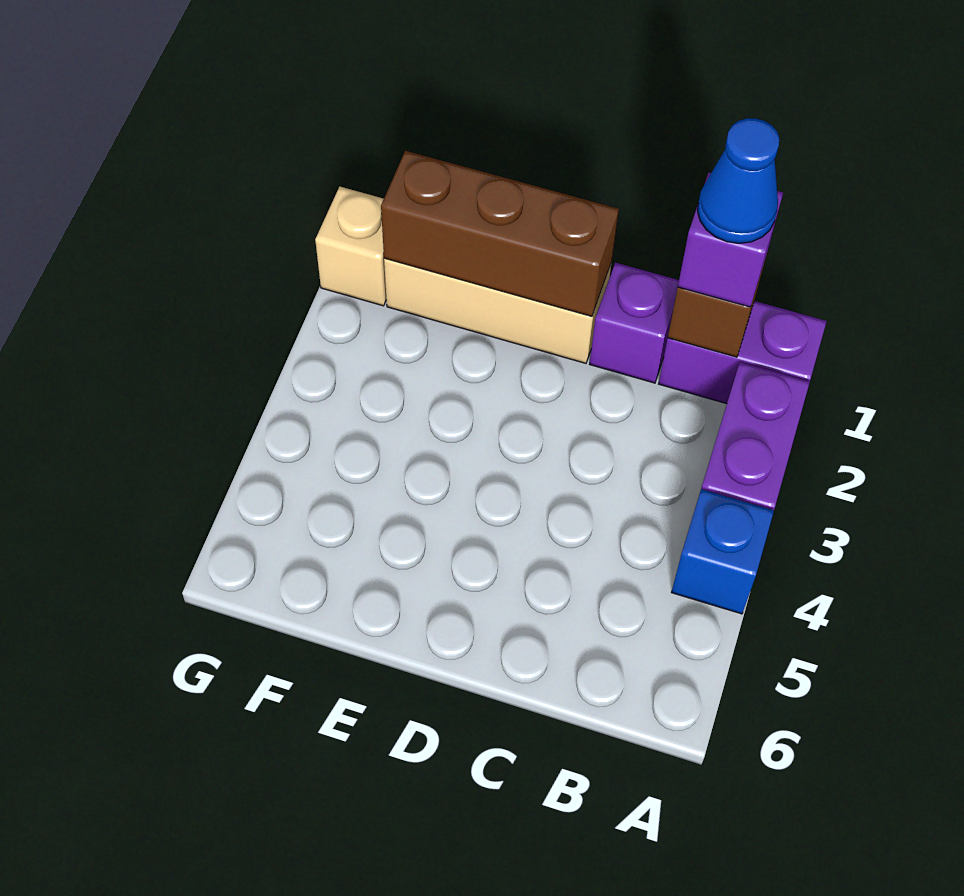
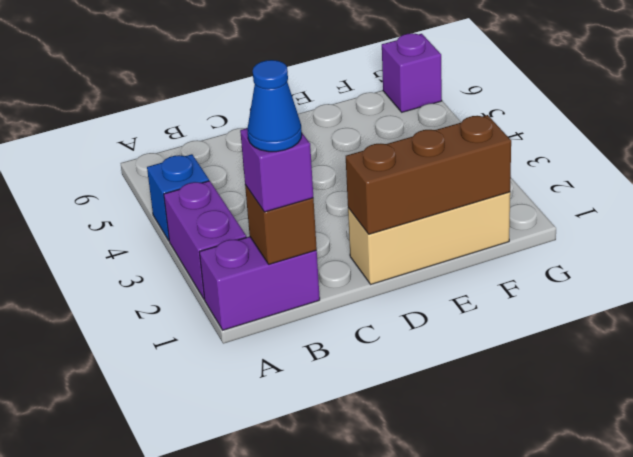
purple brick C1 level 1 -> purple brick G6 level 1
tan brick G1 level 1 -> none

